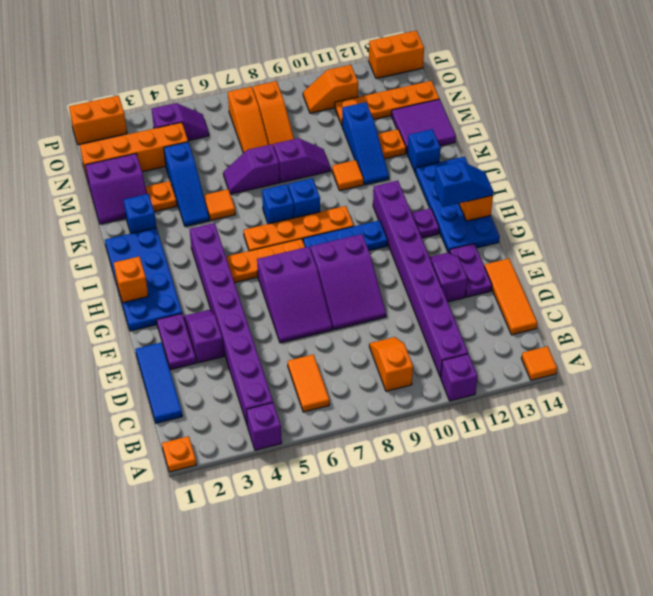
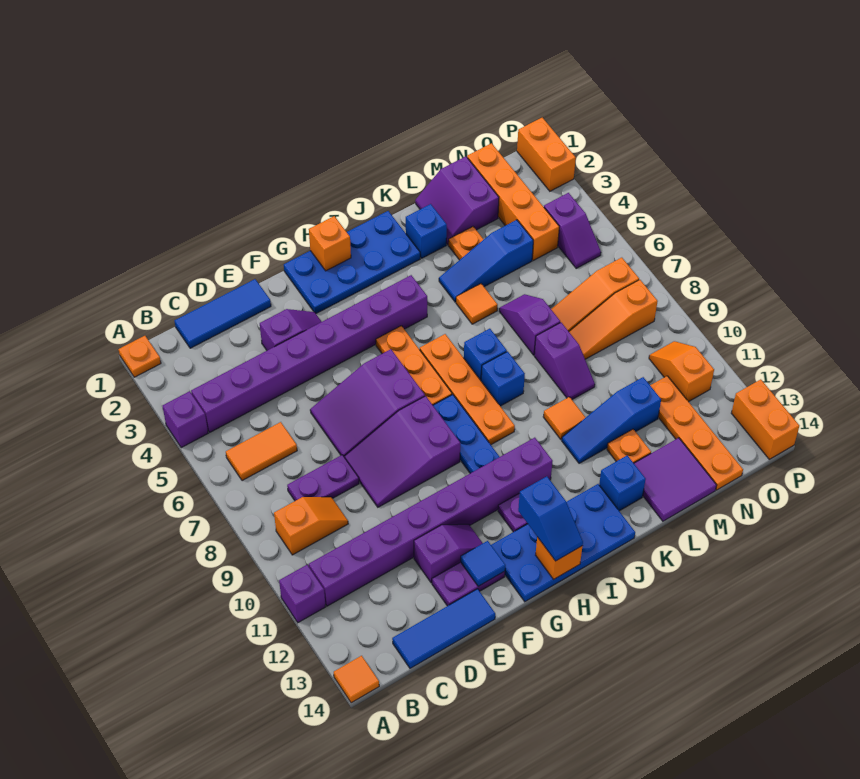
orange tile C14:E14 level 1 -> blue tile C14:E14 level 1
purple plate E2:F2 level 1 -> purple plate C8:D8 level 1
none -> blue tile F13 level 2

